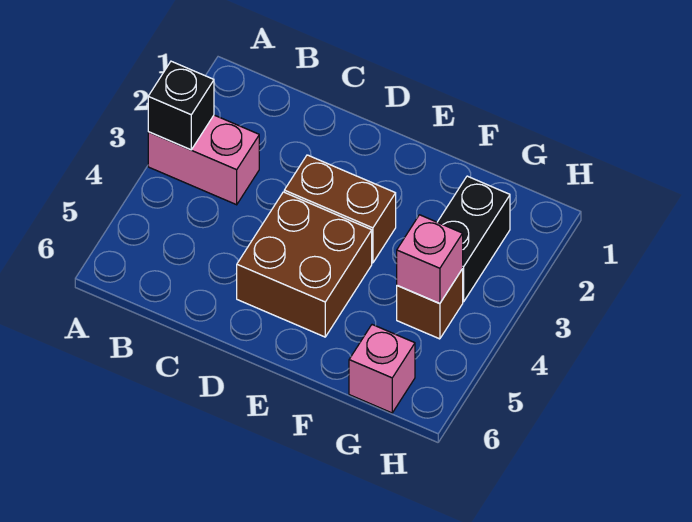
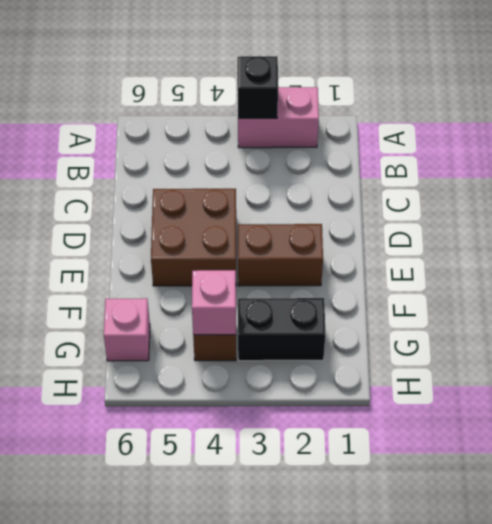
pink brick A3:B3 level 1 -> pink brick A2:A3 level 1
brown brick D3:E3 level 1 -> brown brick E2:E3 level 1

